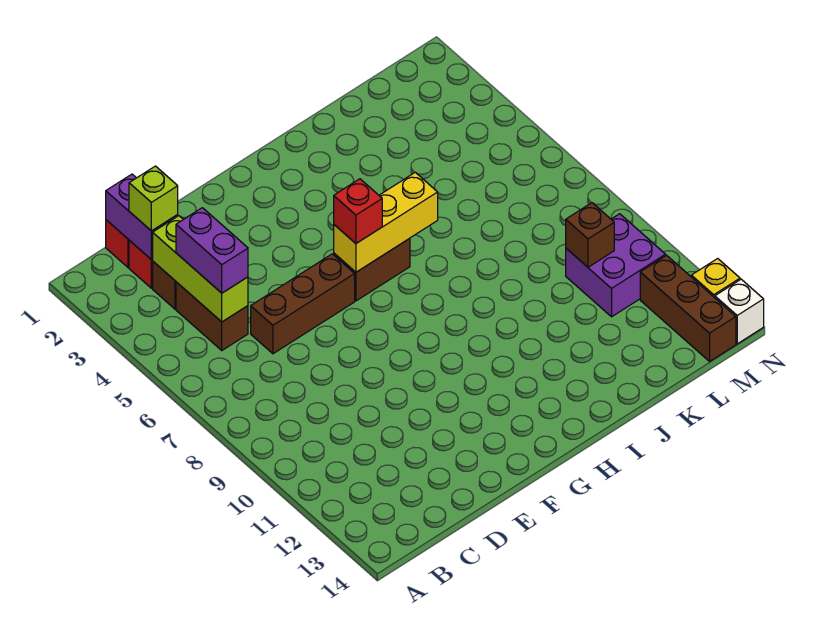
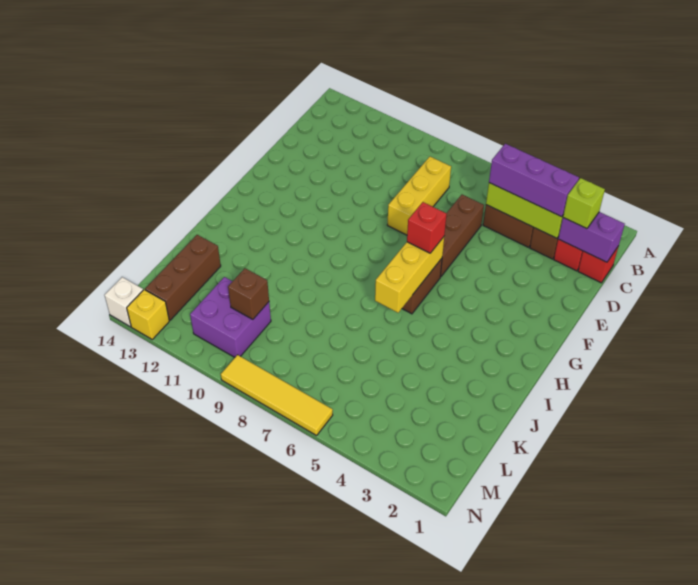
purple brick C4:C5 level 3 -> purple brick C3:C5 level 3
none -> yellow brick C8:E8 level 1
brown brick M12:M14 level 1 -> brown brick K13:M13 level 1
none -> yellow tile N6:N9 level 1

